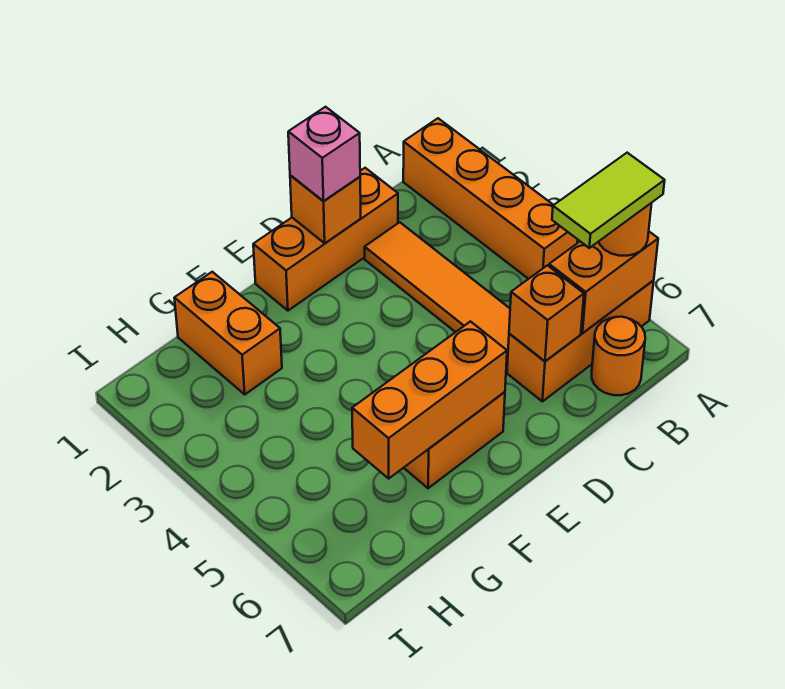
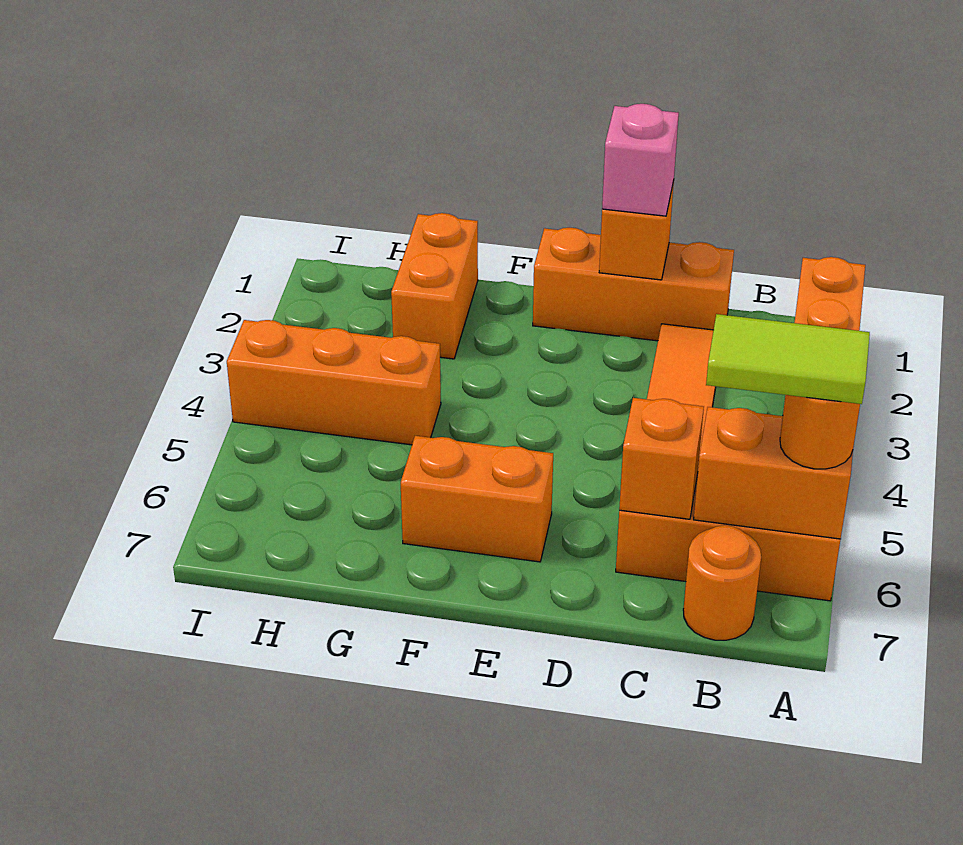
orange brick E6:G6 level 2 -> orange brick G4:I4 level 1

